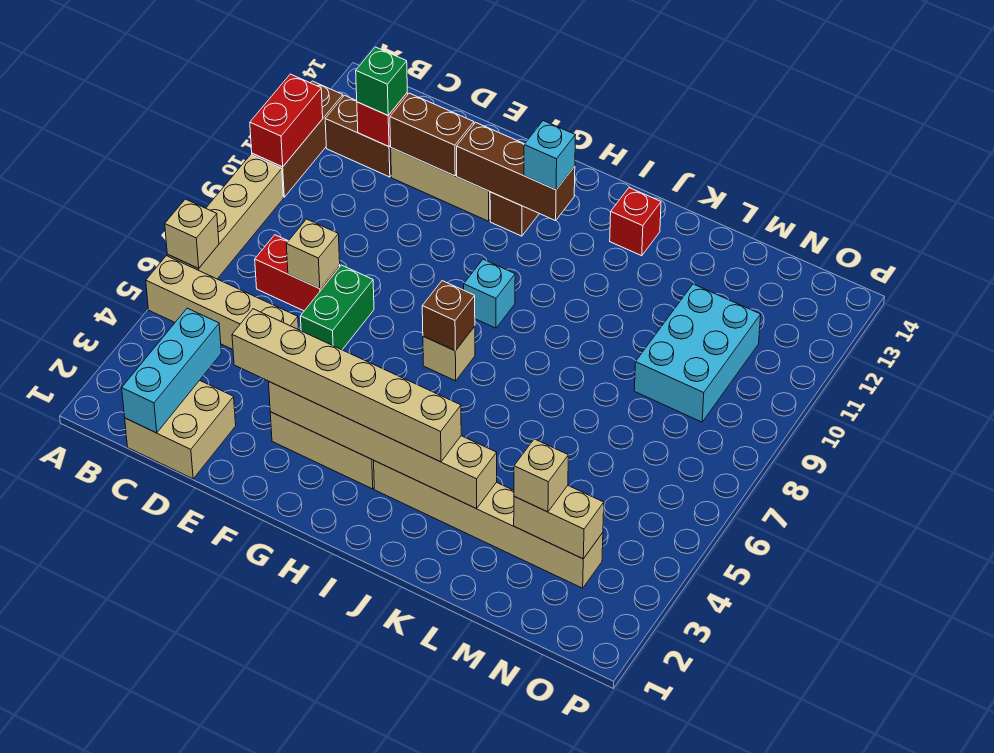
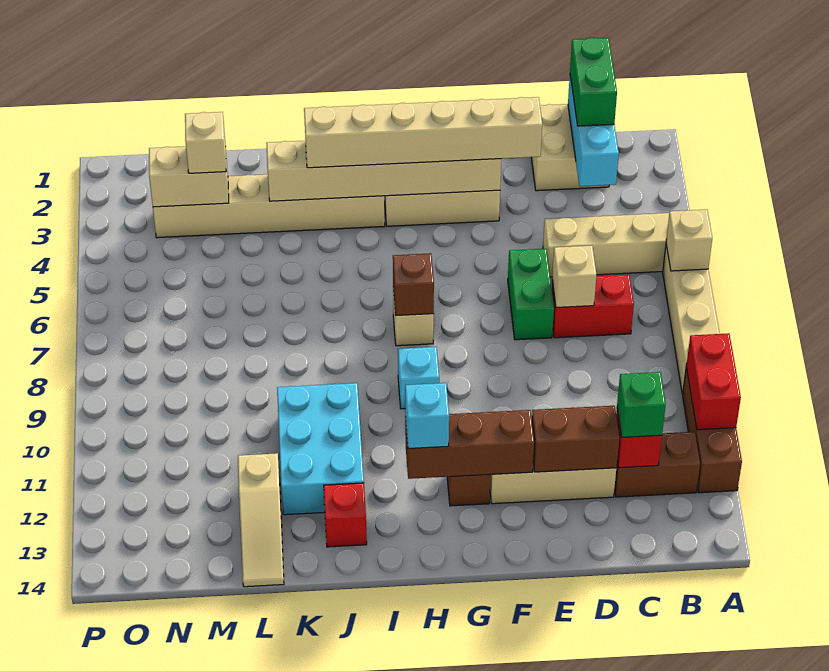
none -> green brick C1:C2 level 3
none -> tan slope L12:L14 level 1 top 12
cyan brick M9:N11 level 1 -> cyan brick J10:K12 level 1

